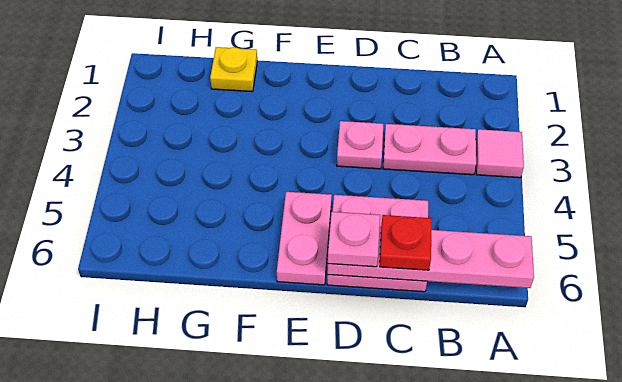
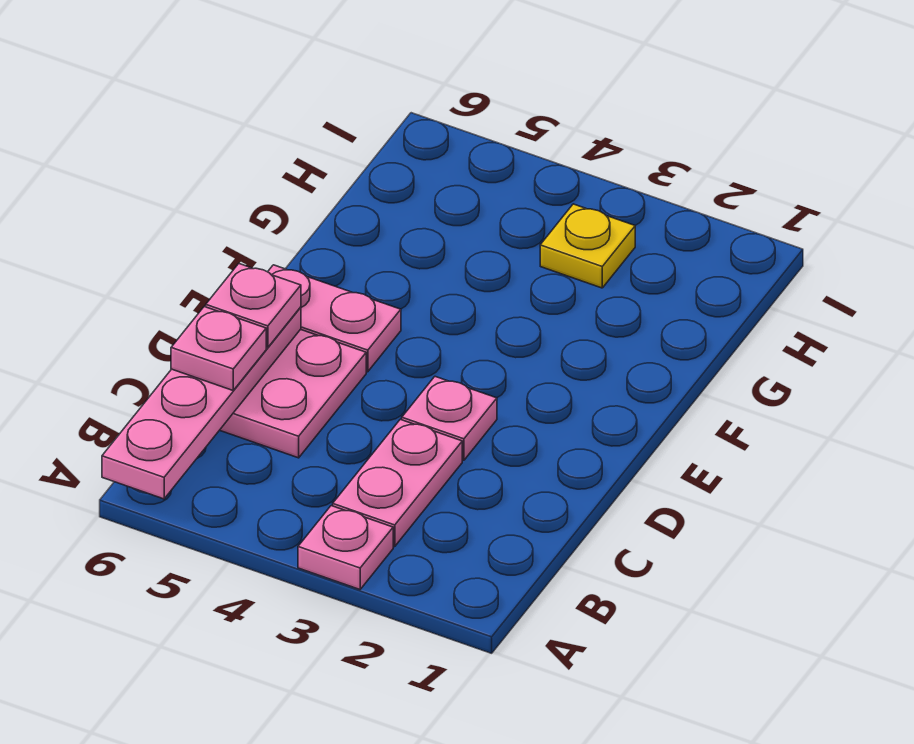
pink tile A3 level 1 -> pink plate A3 level 1
red plate C6 level 3 -> pink plate C6 level 3
yellow plate G1 level 1 -> yellow plate H3 level 1

